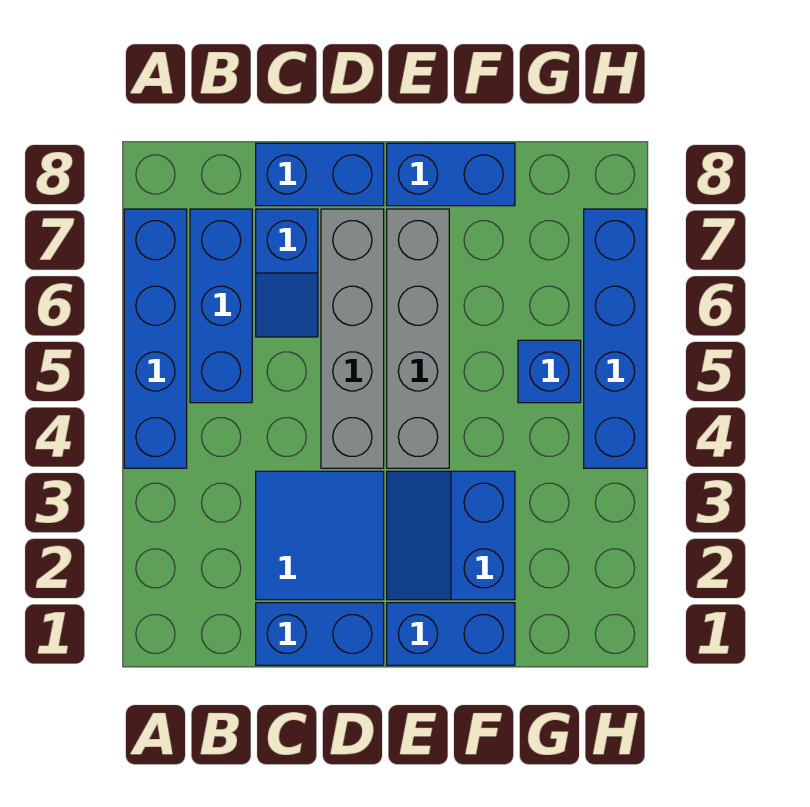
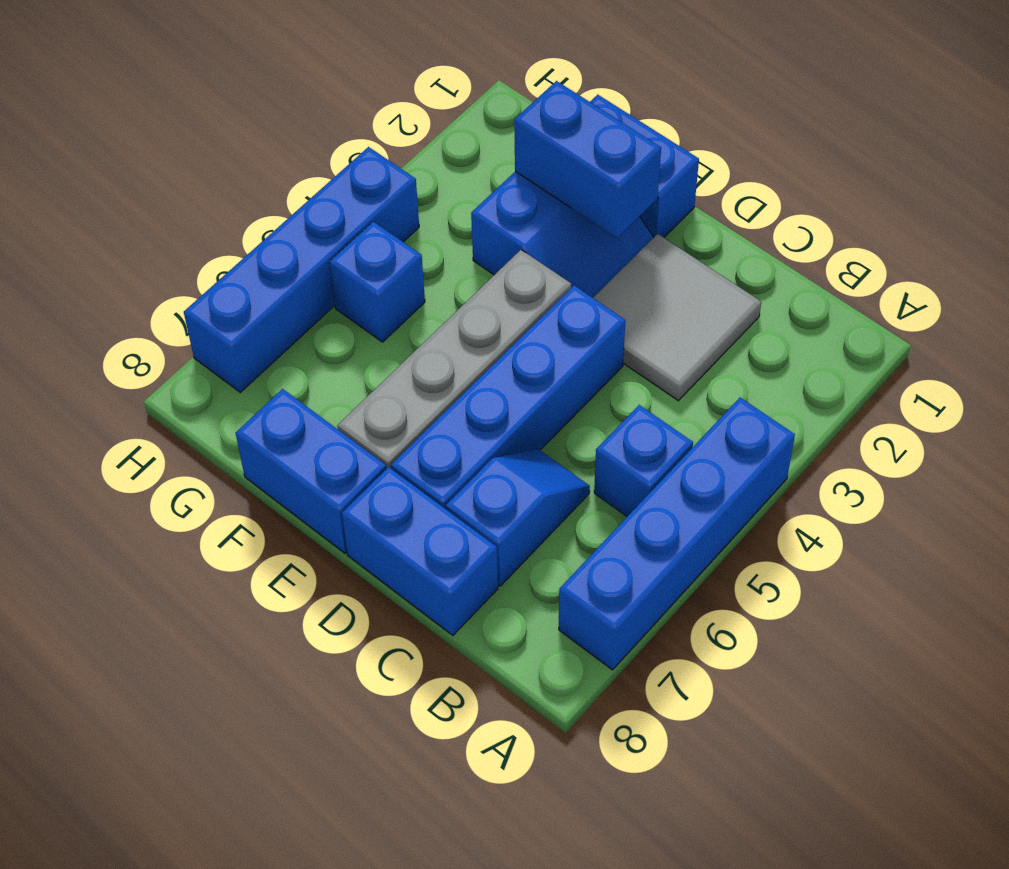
blue brick B5:B7 level 1 -> blue brick B5 level 1
blue brick C1:D1 level 1 -> blue brick E2:F2 level 2
blue tile C2:D3 level 1 -> grey tile C2:D3 level 1
grey brick D4:D7 level 1 -> blue brick D4:D7 level 1

